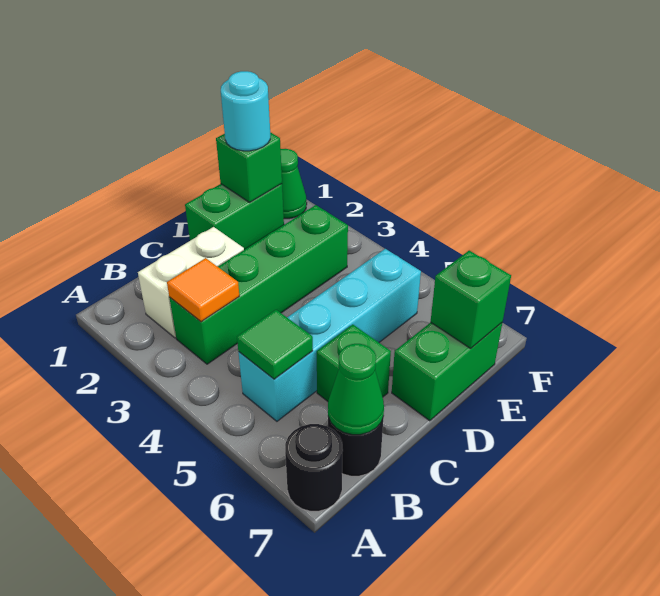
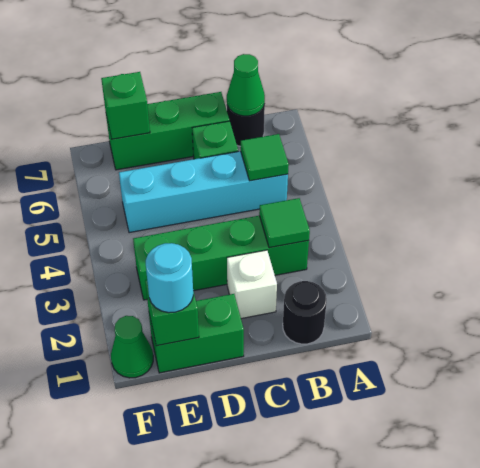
black round brick A7 level 1 -> black round brick B1 level 1
white brick B2:C2 level 1 -> white brick C2 level 1
orange tile B3 level 2 -> green tile B3 level 2
green brick D7:E7 level 1 -> green brick C7:E7 level 1

